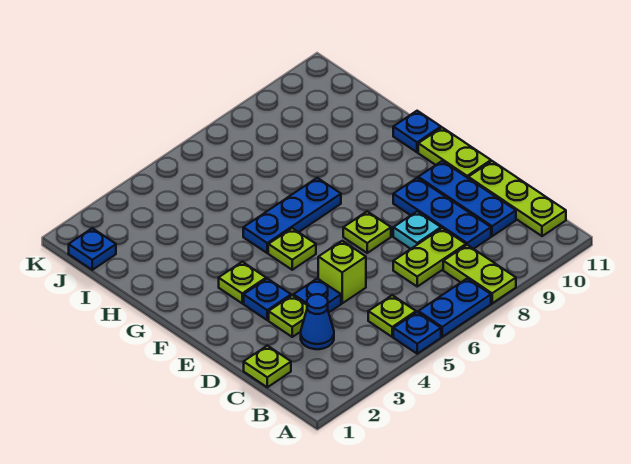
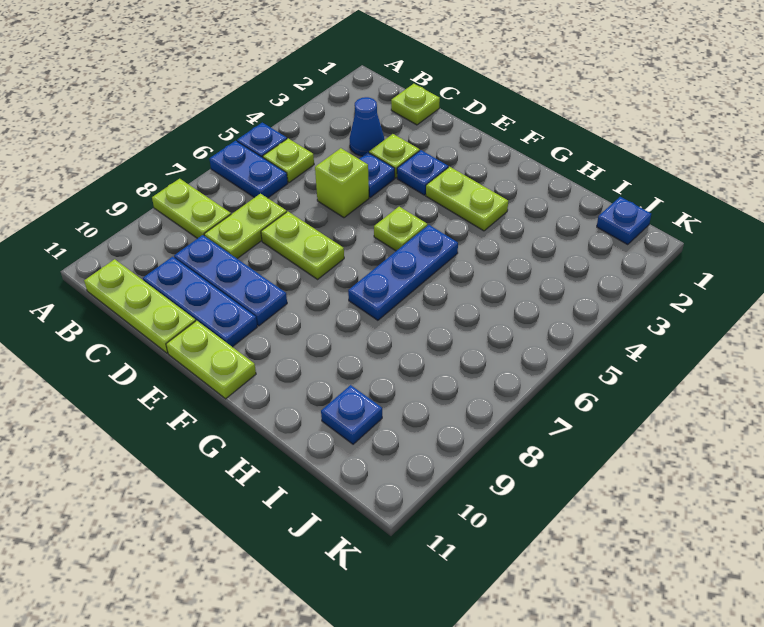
blue plate A6:A7 level 1 -> blue plate A6:B6 level 1
cyan plate D8 level 1 -> none
lime plate E7 level 1 -> lime plate D7:E7 level 1
lime plate F3 level 1 -> lime plate F3:G3 level 1
blue plate G11 level 1 -> blue plate I10 level 1

